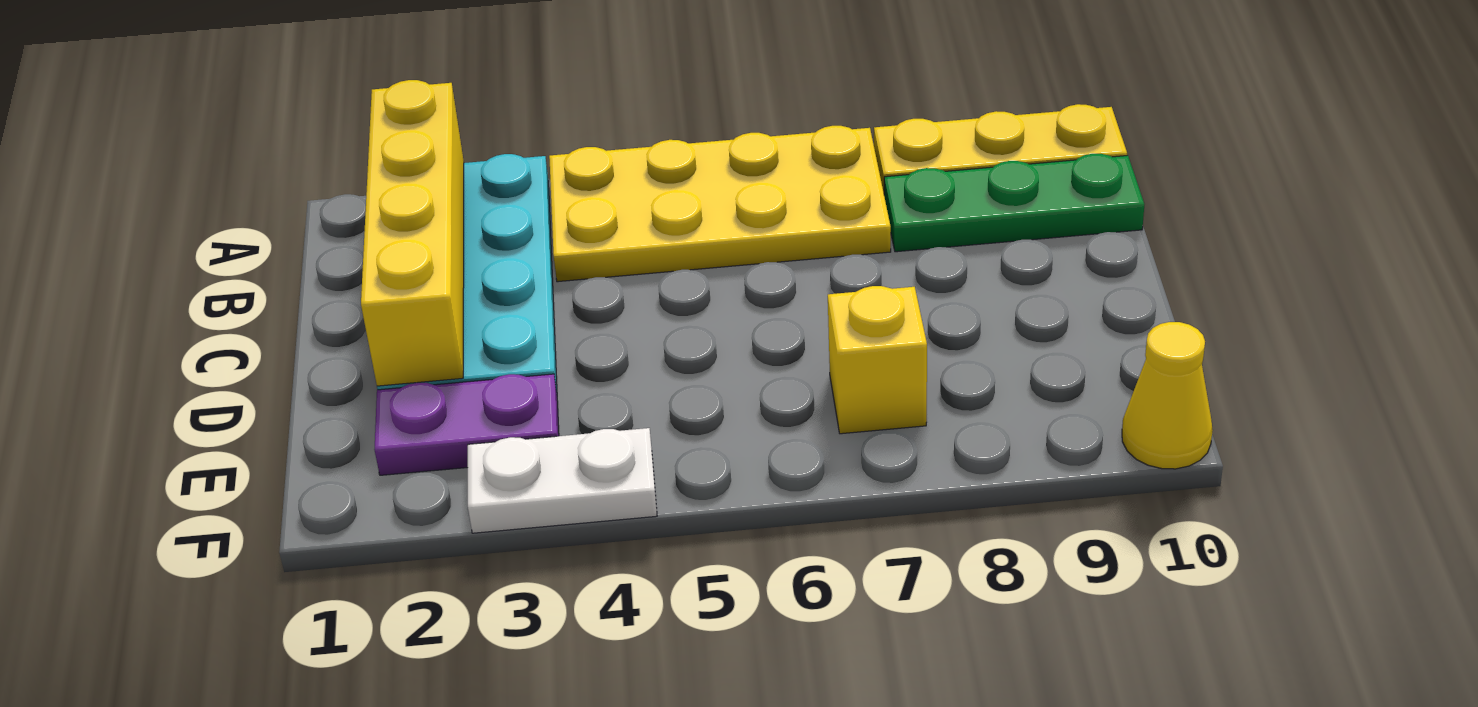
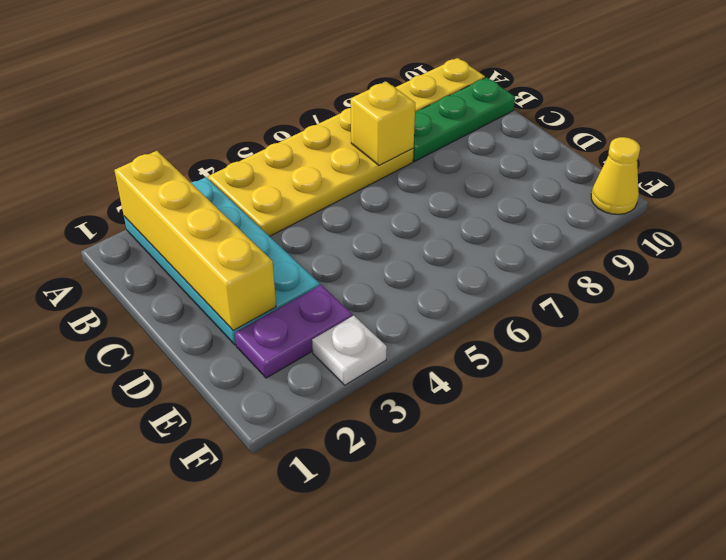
yellow brick E7 level 1 -> yellow brick B7 level 2
white plate F3:F4 level 1 -> white plate F3 level 1

